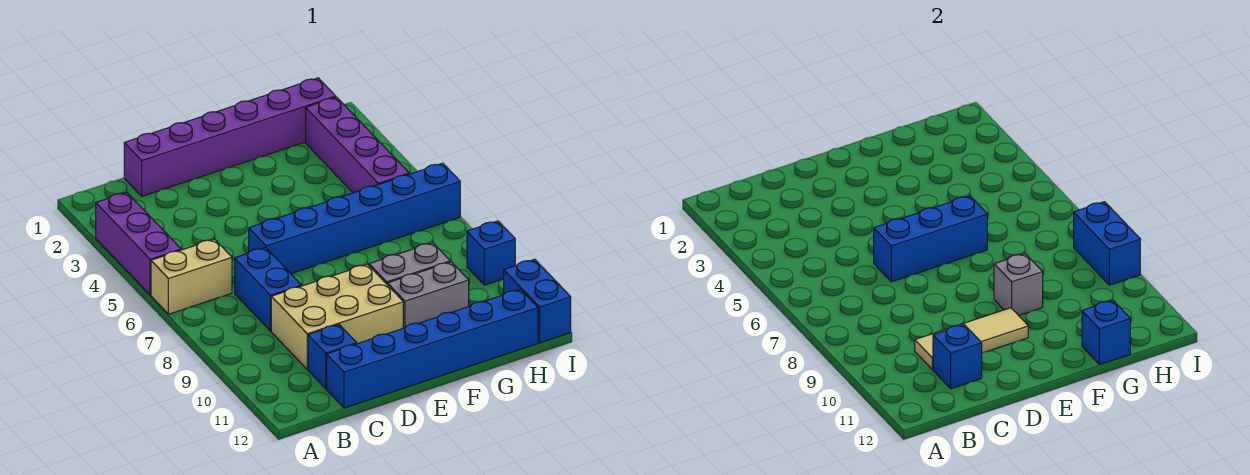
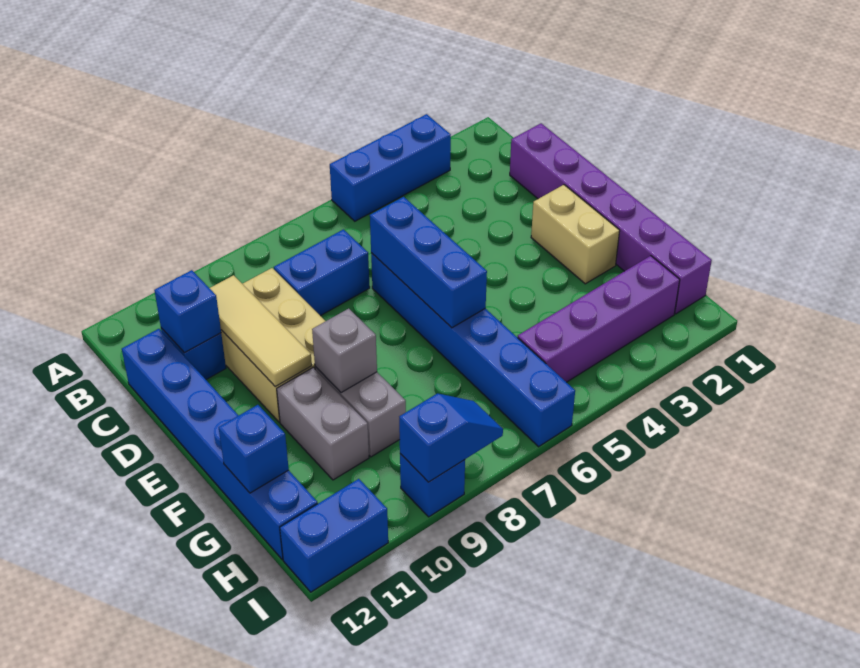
purple brick A3:A5 level 1 -> blue brick A3:A5 level 1
tan brick A6:B6 level 1 -> tan brick E2:F2 level 1
blue brick I8:I9 level 2 -> blue slope I8:I9 level 2 top 9

